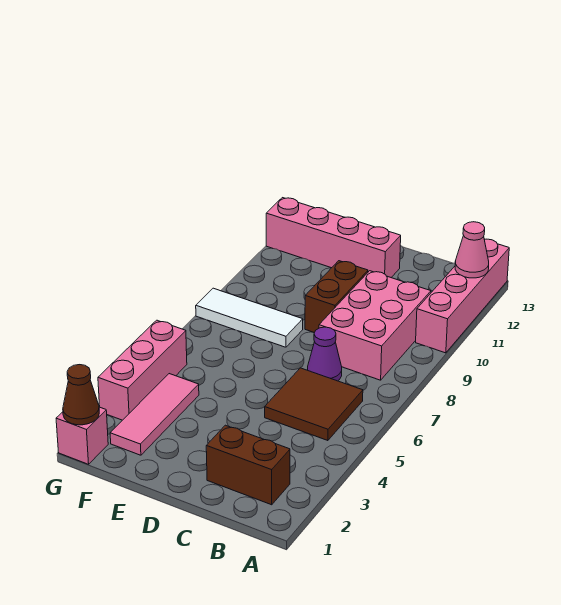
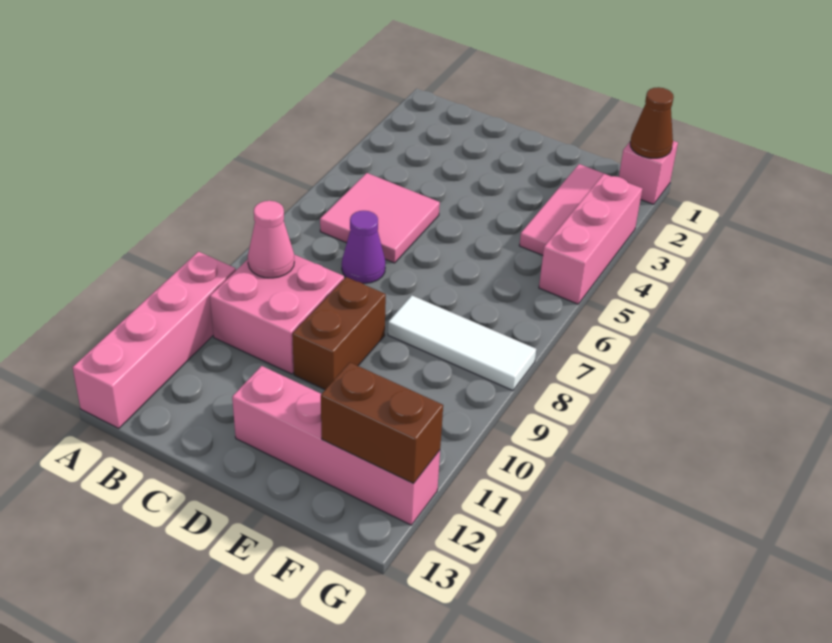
pink cone A12 level 2 -> pink cone B9 level 2
brown brick B2:C2 level 1 -> brown brick F12:G12 level 2
brown tile B5:C6 level 1 -> pink tile B5:C6 level 1
pink brick B8:C10 level 1 -> pink brick B9:C10 level 1

